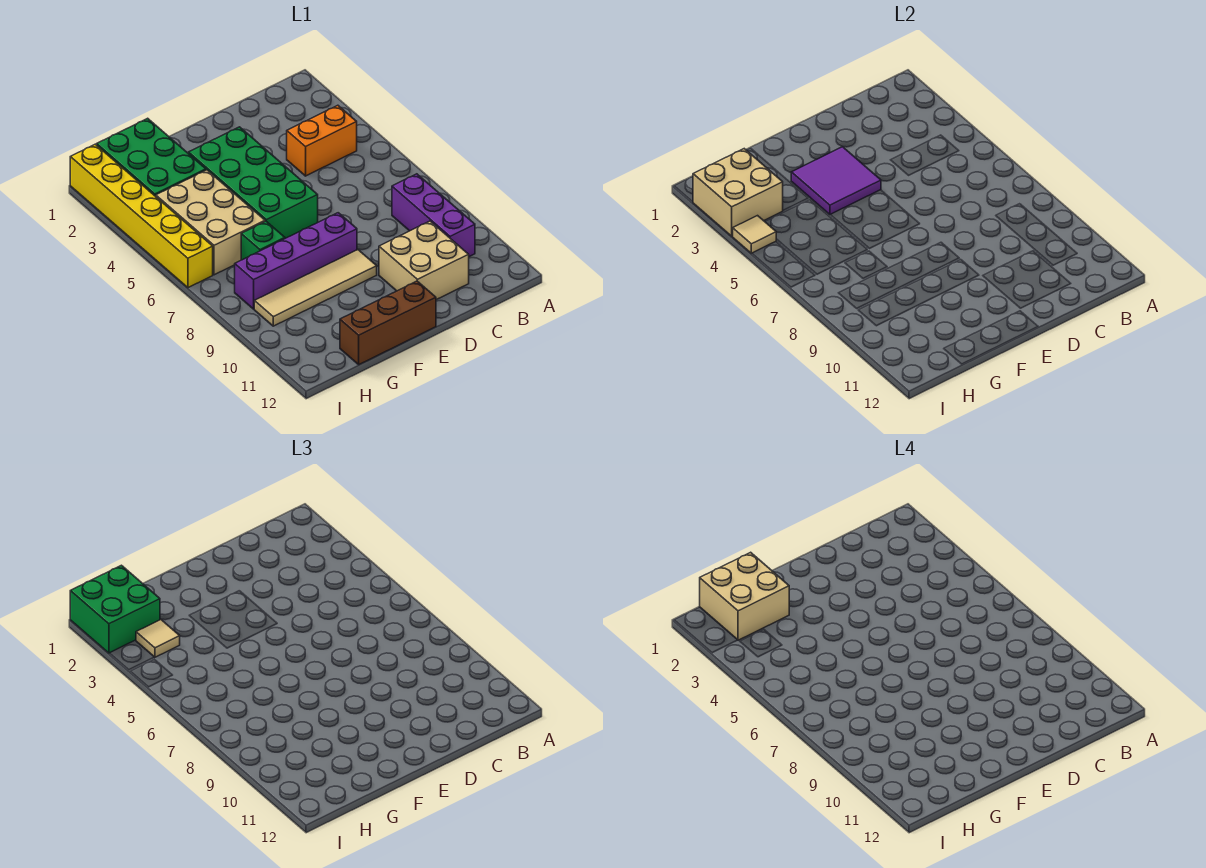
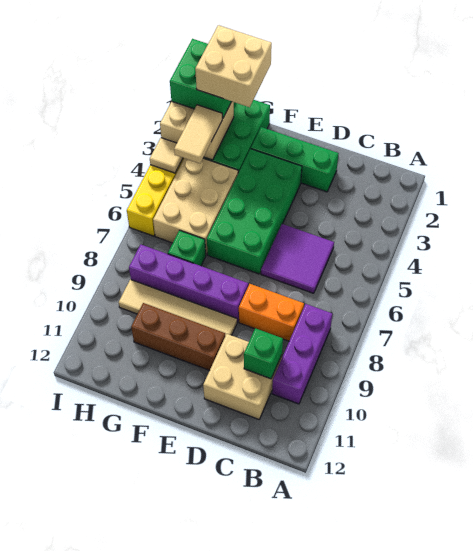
orange brick B4:C4 level 1 -> orange brick C8:D8 level 1
none -> green brick C10 level 2
none -> green brick D2:F2 level 1
purple tile E3:F4 level 2 -> purple tile C5:D6 level 1
brown brick E12:G12 level 1 -> brown brick E10:G10 level 1
tan tile H3 level 3 -> tan tile H3:H4 level 3

